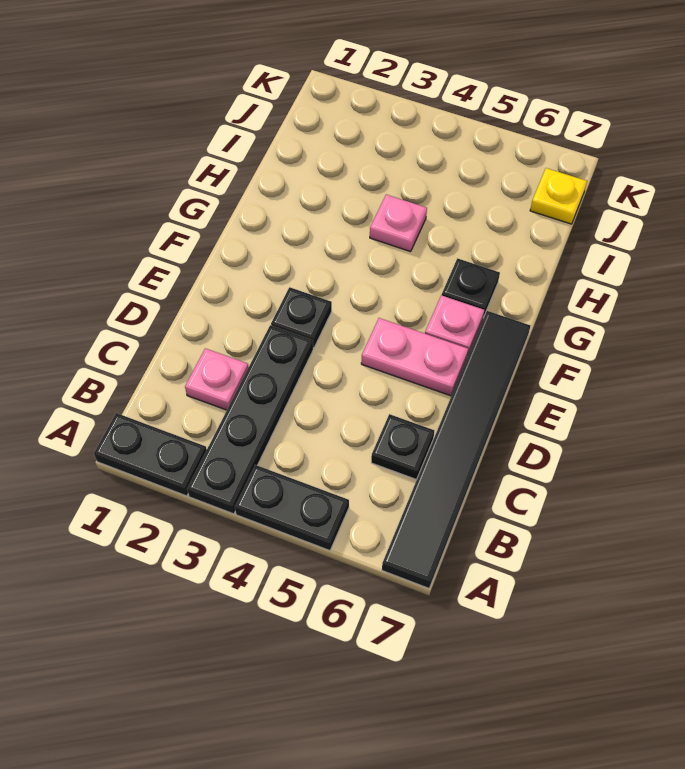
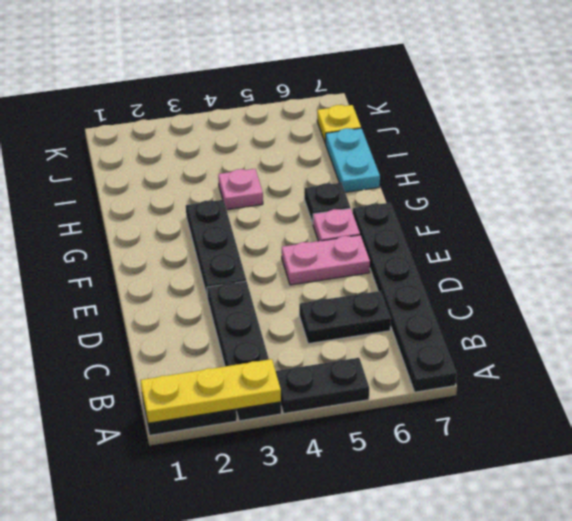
none -> yellow plate A1:A3 level 2
black tile A7:F7 level 1 -> black plate A7:F7 level 1
pink plate C2 level 1 -> none
black plate C6 level 1 -> black plate C5:C6 level 1
black plate E3 level 1 -> black plate E3:G3 level 1
none -> cyan plate H7:I7 level 1

